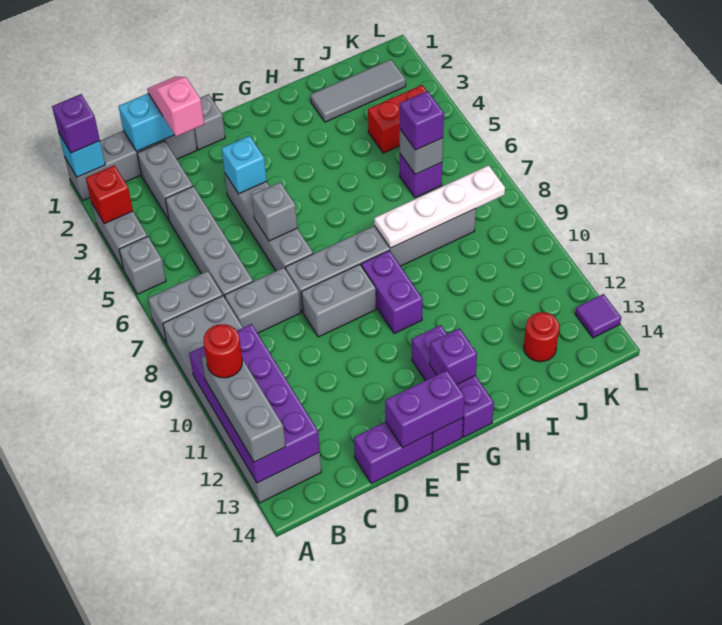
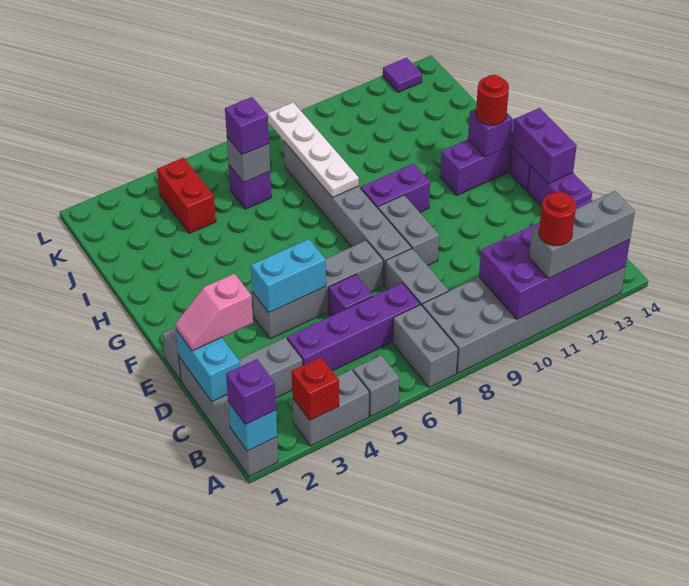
grey brick C4:C7 level 1 -> purple brick C4:C7 level 1
none -> purple brick D6 level 1
cyan brick E4 level 2 -> cyan brick E4:E5 level 2
grey brick E6 level 2 -> none
grey tile I2:K2 level 1 -> none
red round brick J13 level 1 -> red round brick G13 level 3

